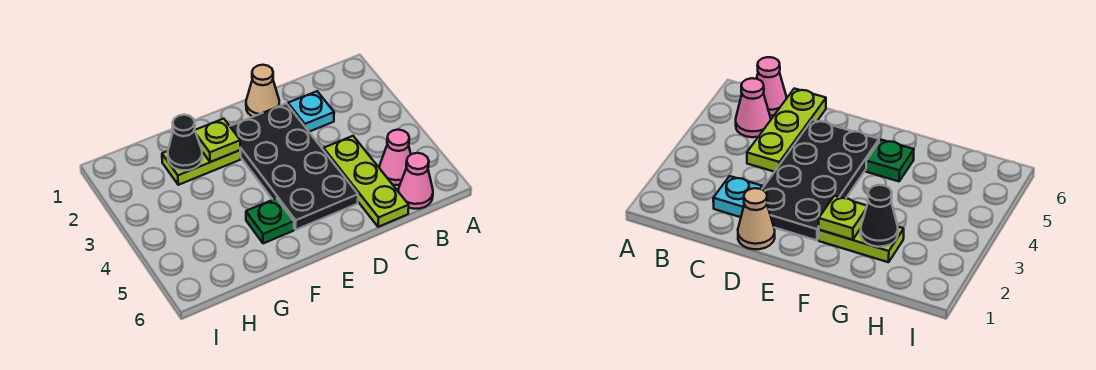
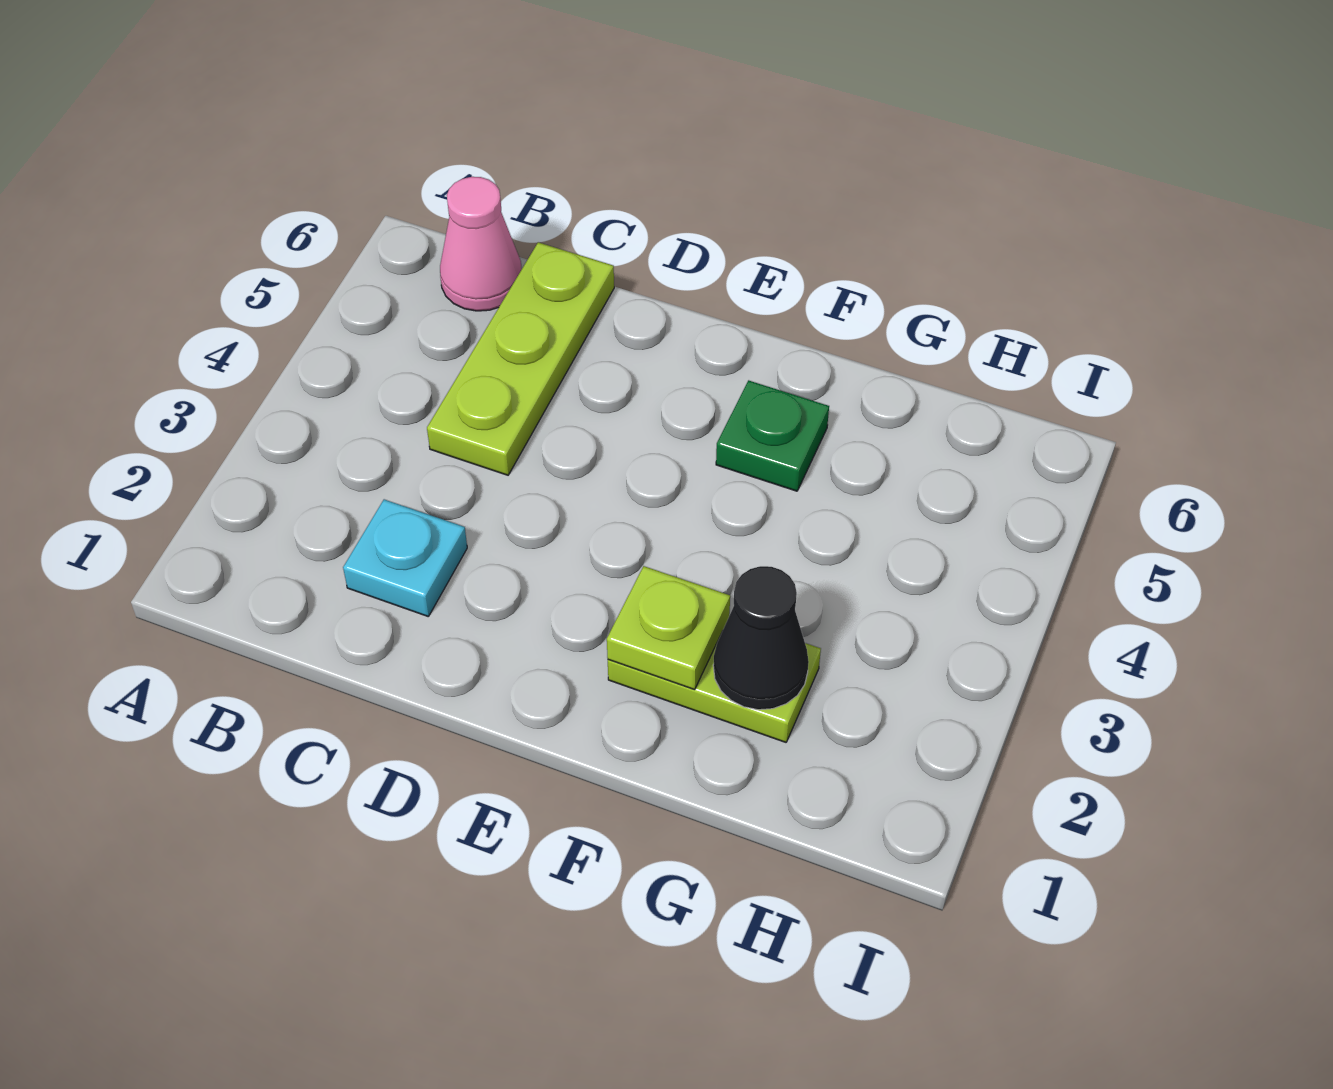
pink cone B5 level 1 -> none
tan cone D1 level 1 -> none
black plate D2:E5 level 1 -> none

